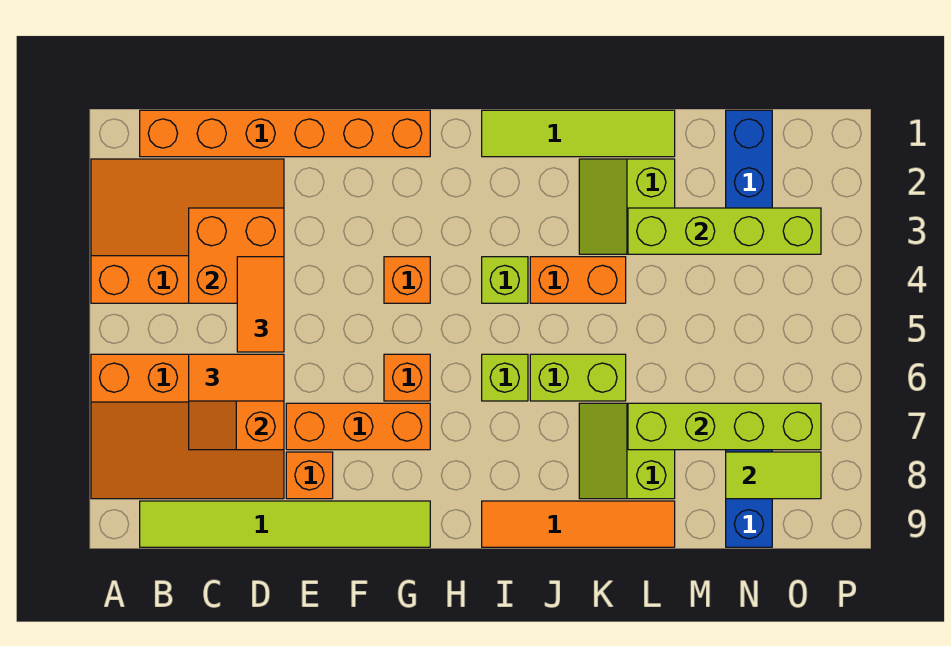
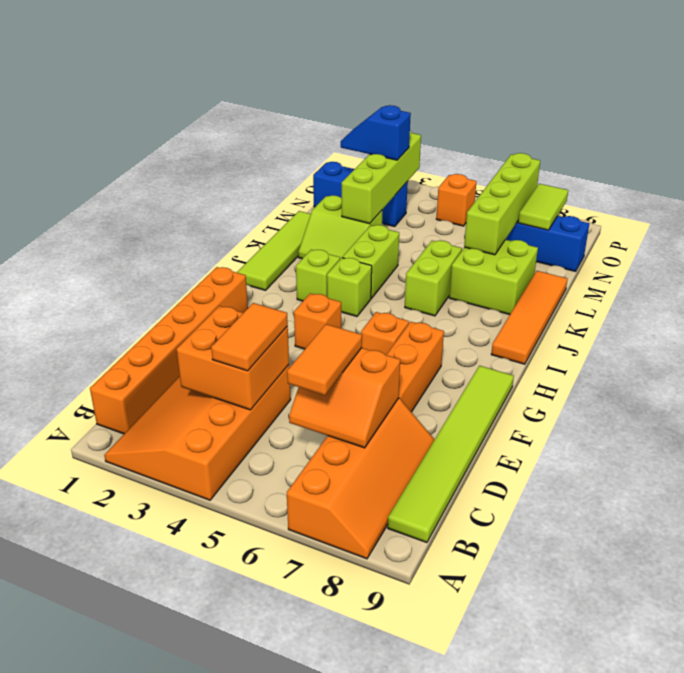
orange slope A6:D8 level 1 top 6 -> orange slope A7:D8 level 1 top 7
orange tile D4:D5 level 3 -> orange tile C4:D4 level 3
orange brick E8 level 1 -> orange brick O5 level 1
lime brick I6 level 1 -> lime brick I3 level 1
orange brick J4:K4 level 1 -> lime brick J4:K4 level 1
lime slope K7:L8 level 1 top L -> lime brick K7:L8 level 1
none -> blue slope N2:N3 level 3 top 3

